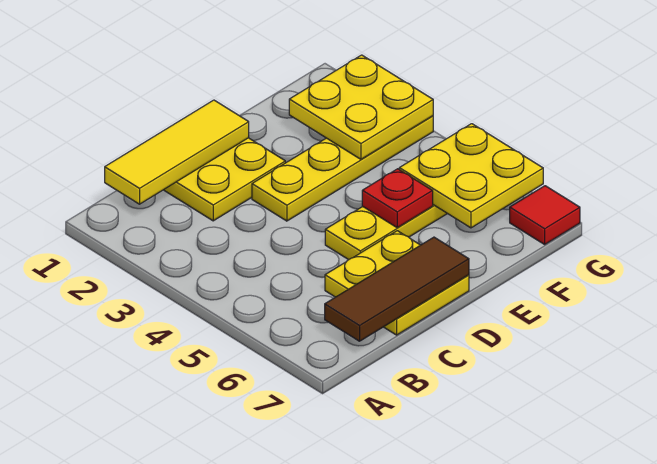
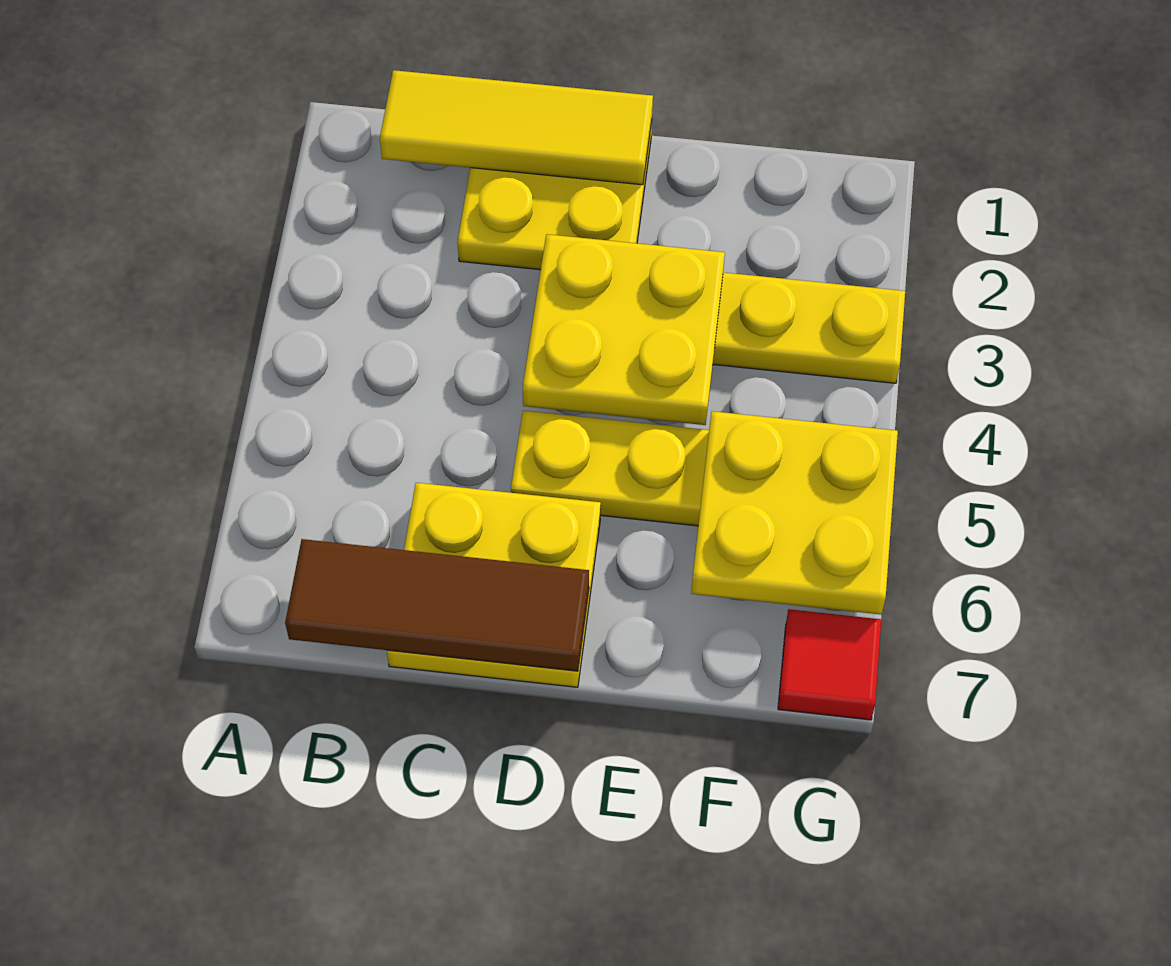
red plate E5 level 2 -> none
yellow plate F2:G3 level 2 -> yellow plate D3:E4 level 2

